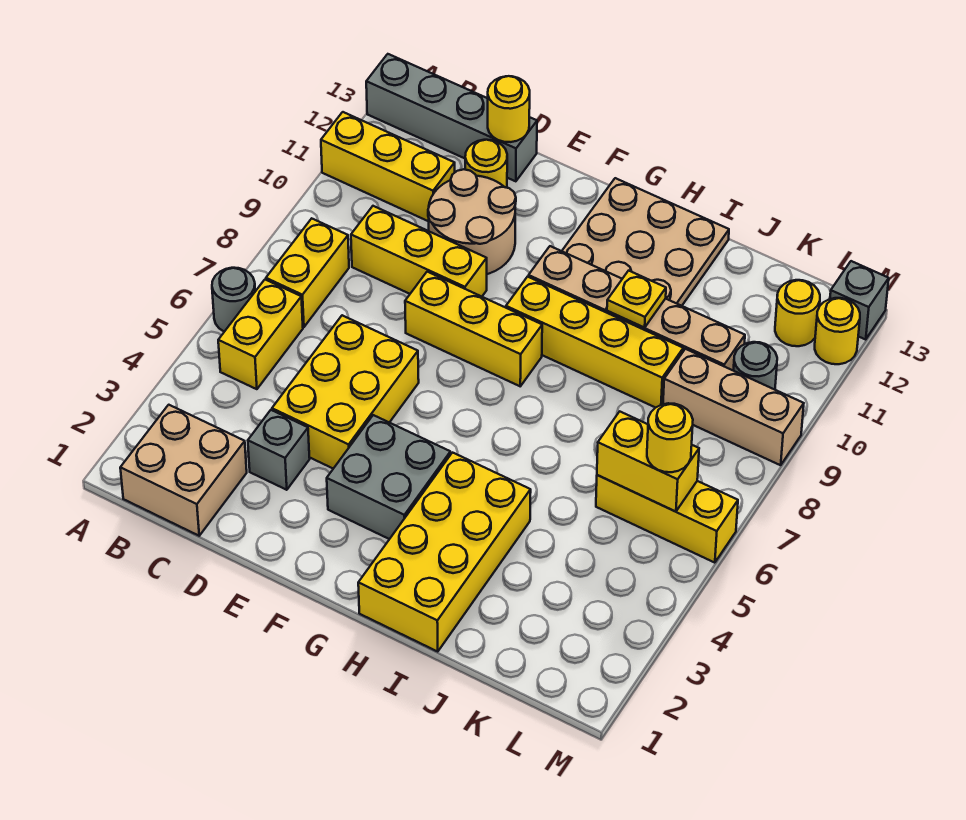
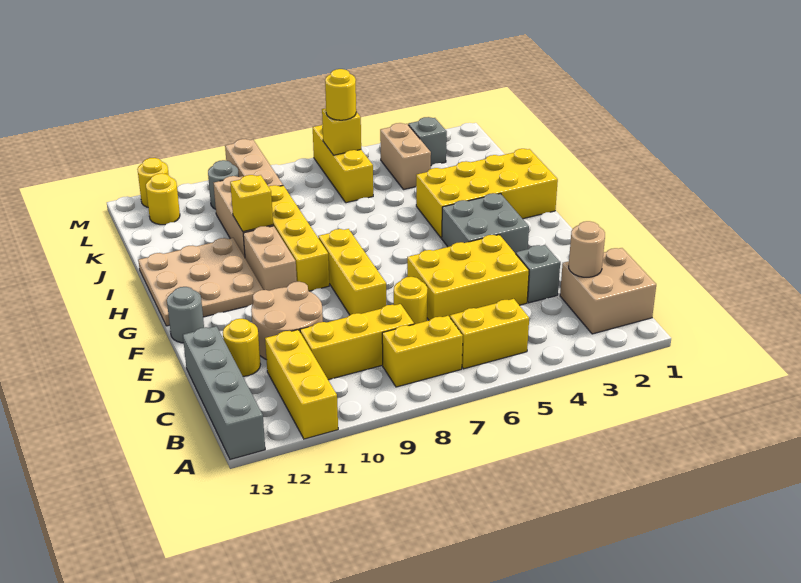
grey round brick A6 level 1 -> grey round brick F13 level 1
none -> tan round brick C2 level 2
yellow brick C9:E9 level 1 -> yellow brick C8:C10 level 1
yellow round brick D13 level 2 -> yellow round brick D7 level 1
yellow plate I10 level 2 -> yellow brick I10 level 2
none -> tan brick K4:L4 level 1
yellow brick K6:L6 level 2 -> yellow brick L6 level 2
grey brick M13 level 1 -> grey brick L3 level 1

